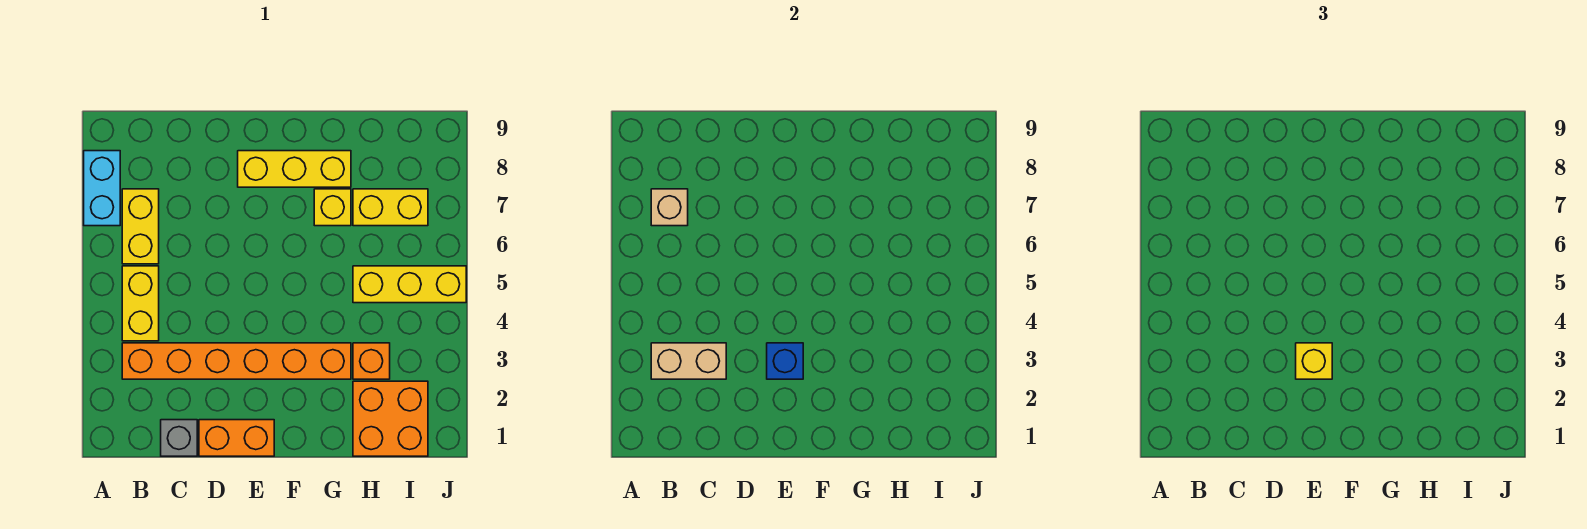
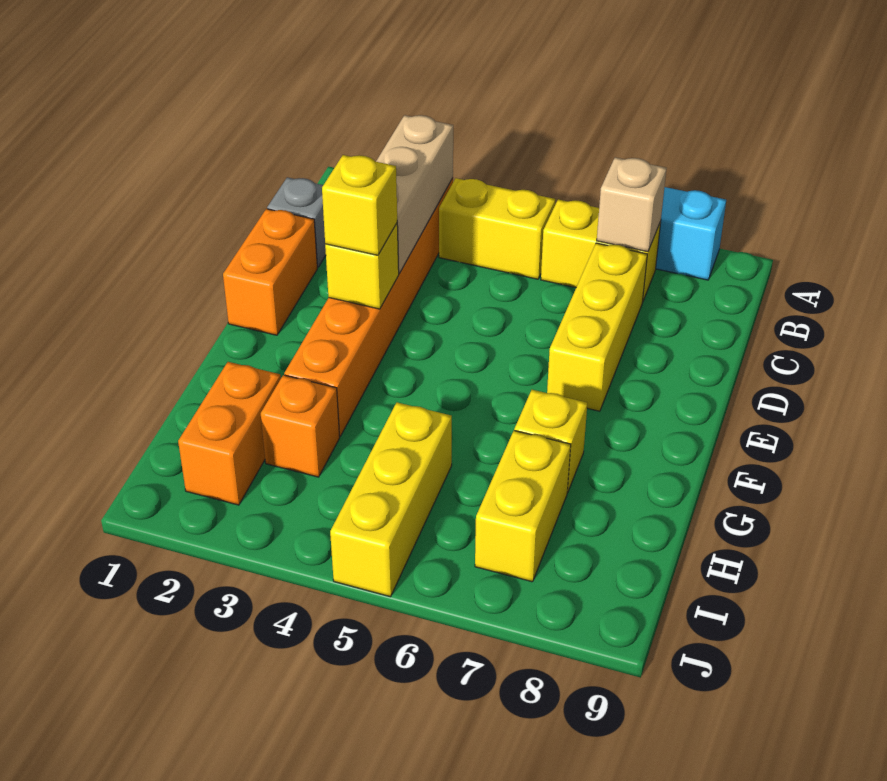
tan brick B3:C3 level 2 -> tan brick B3:D3 level 2
blue brick E3 level 2 -> yellow brick E3 level 2
yellow brick E8:G8 level 1 -> yellow brick C7:E7 level 1
orange brick H1:I2 level 1 -> orange brick H2:I2 level 1

